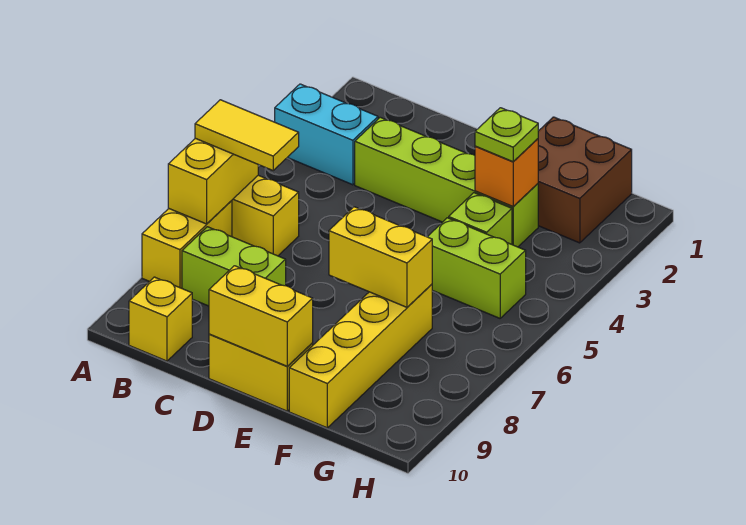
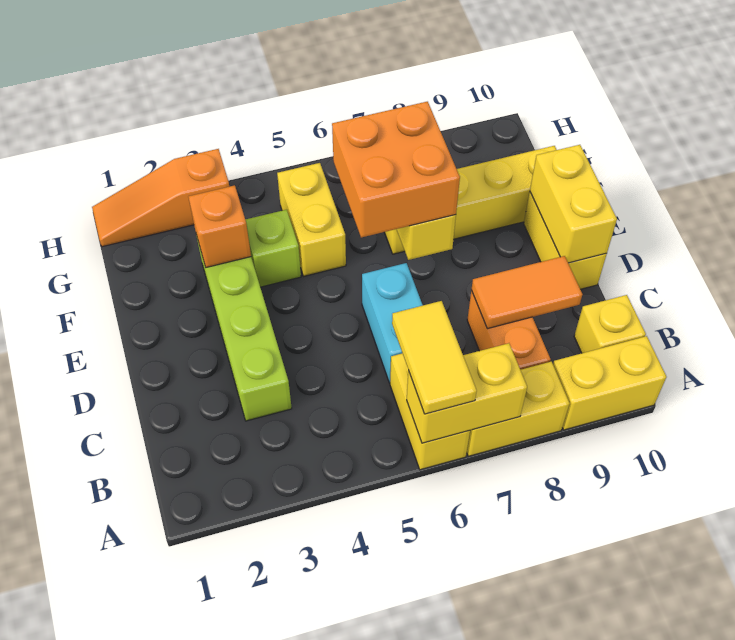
cyan brick A3:B3 level 1 -> cyan brick C6:D6 level 1
none -> yellow brick A9:A10 level 1
lime brick B8:C8 level 1 -> orange brick B8:C8 level 1
none -> orange tile C8:C9 level 2
none -> orange brick E6:F7 level 3
brown brick F1:G2 level 1 -> none
lime plate F3 level 3 -> none
lime brick F5:G5 level 1 -> yellow brick F5:G5 level 1
none -> orange slope H1:H3 level 1 top 3

